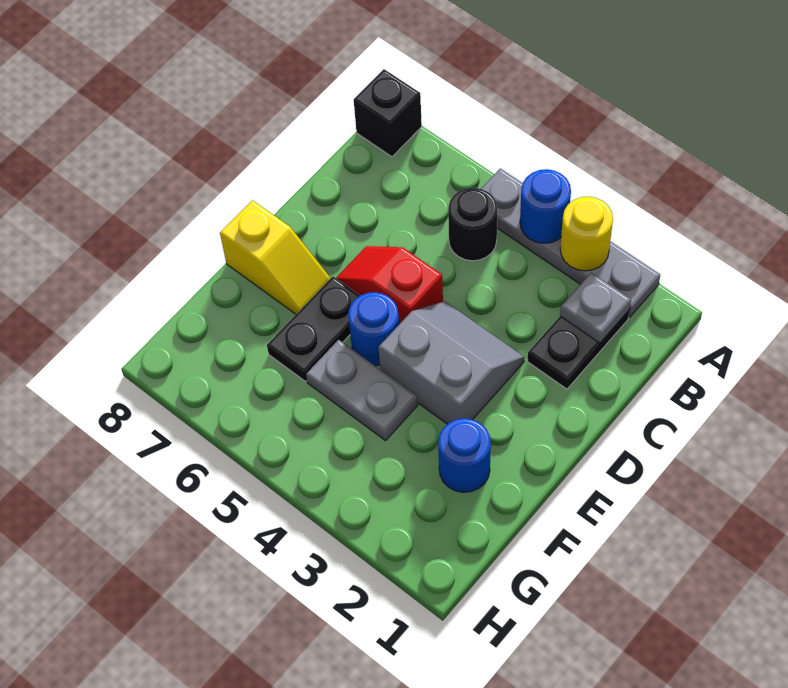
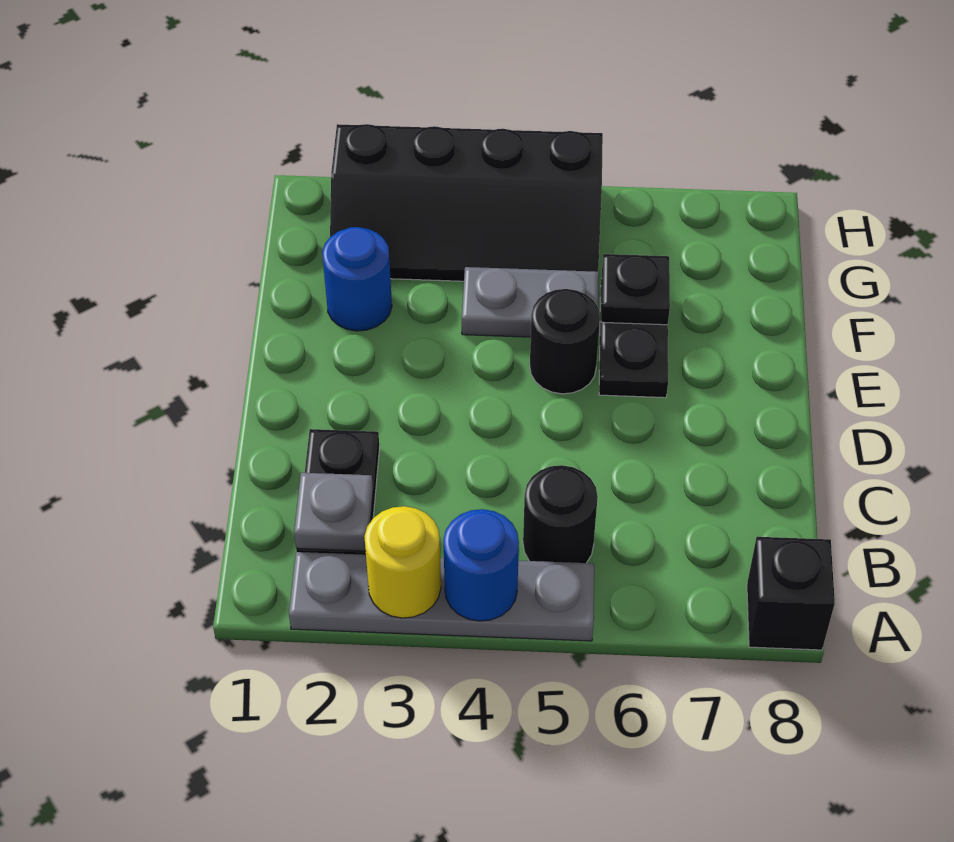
grey slope D3:E4 level 1 top E -> none
red slope D5:D6 level 1 top 5 -> none
blue round brick E5 level 1 -> black round brick E5 level 1
yellow slope E7:E8 level 1 top 8 -> none
none -> black plate F6 level 2
none -> black slope G2:H5 level 1 top H

